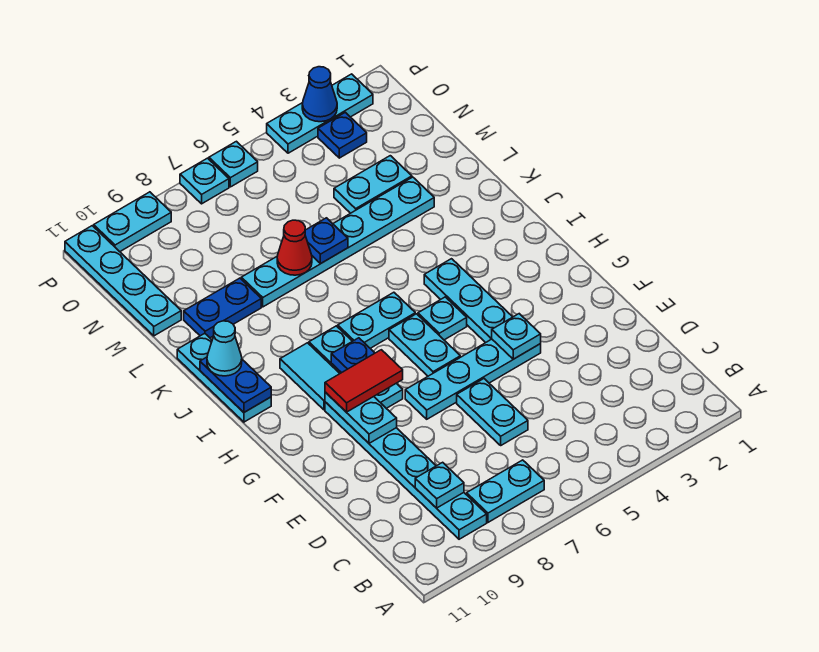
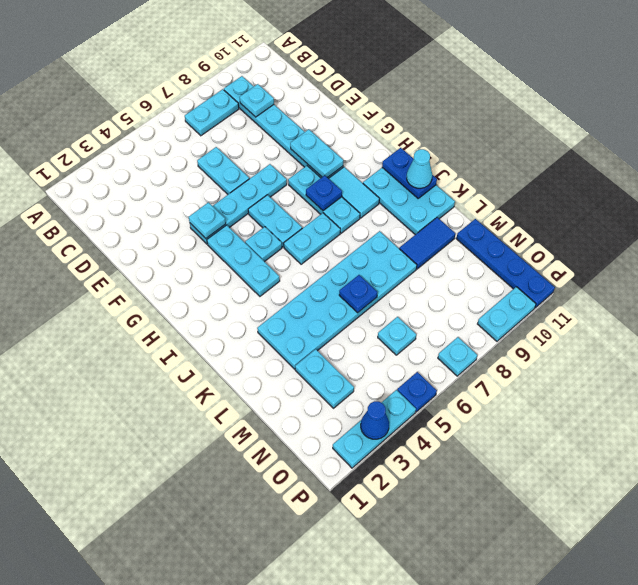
red tile G8:G9 level 3 -> none
cyan plate I11:K11 level 1 -> cyan plate I10:K11 level 1
cyan plate L3:L8 level 1 -> cyan plate K3:L8 level 1
red cone L7 level 2 -> none
blue plate L9:L10 level 1 -> blue tile L9:L10 level 1
cyan plate M3:M4 level 1 -> cyan plate M3:N3 level 1
cyan plate M11:P11 level 1 -> blue plate M11:P11 level 1
blue plate O3 level 1 -> blue plate P5 level 1
cyan plate P6 level 1 -> cyan plate N6 level 1

